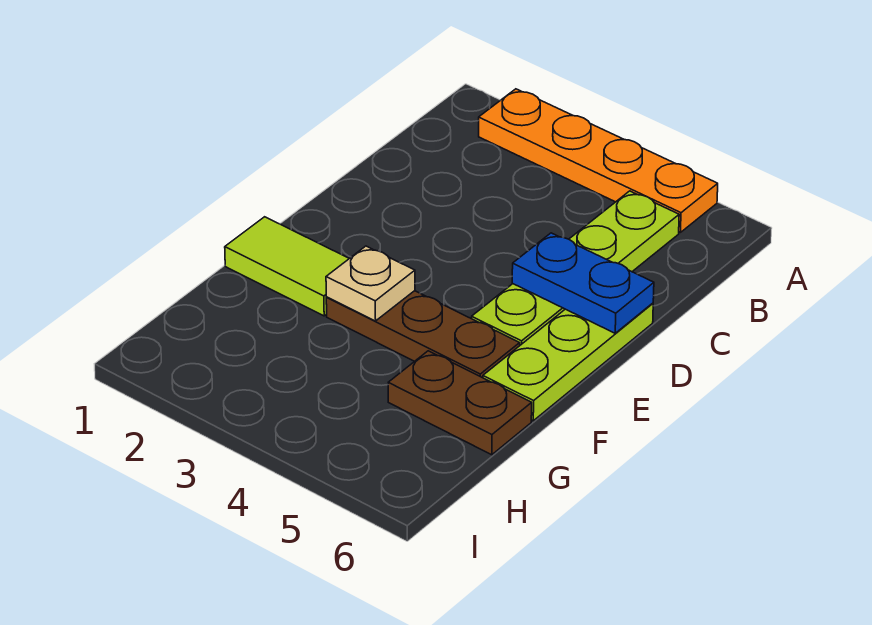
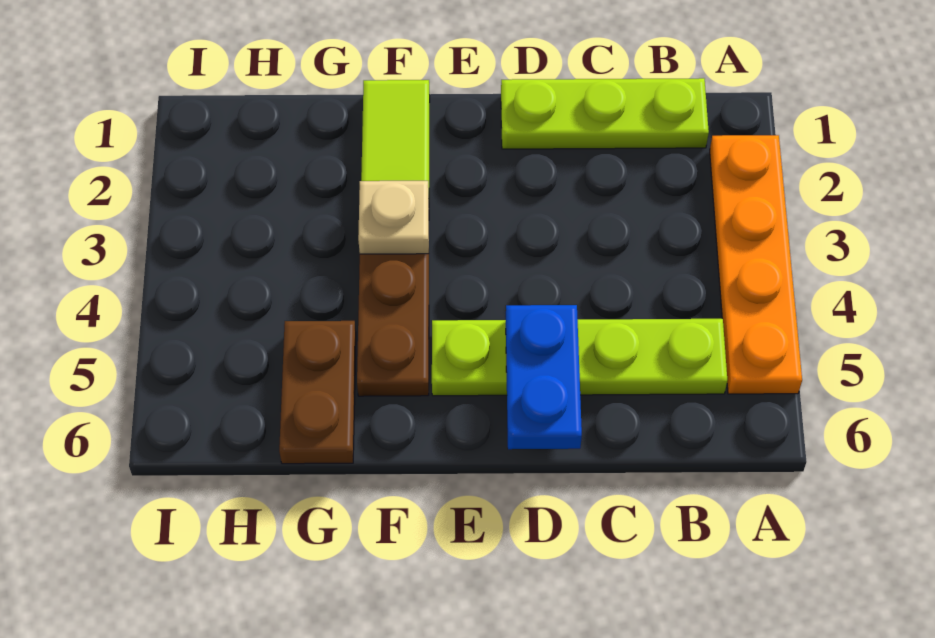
lime plate D6:F6 level 1 -> lime plate B1:D1 level 1

